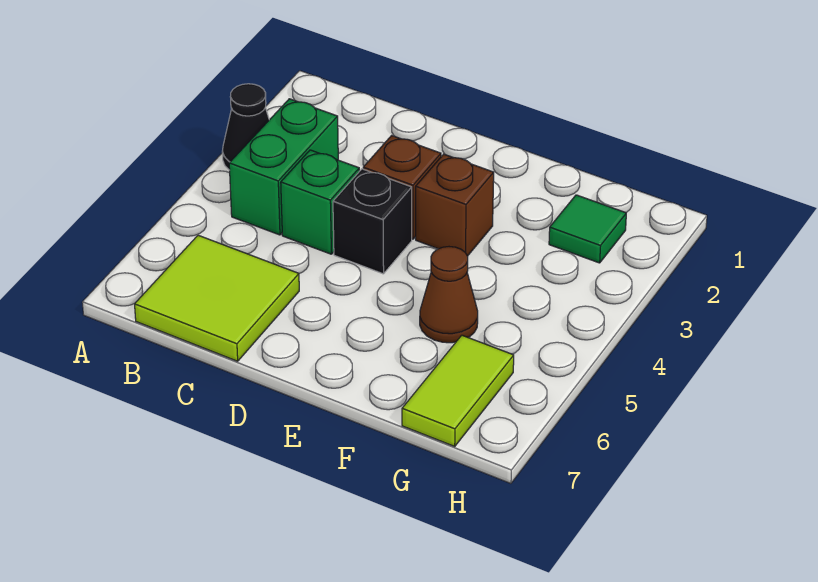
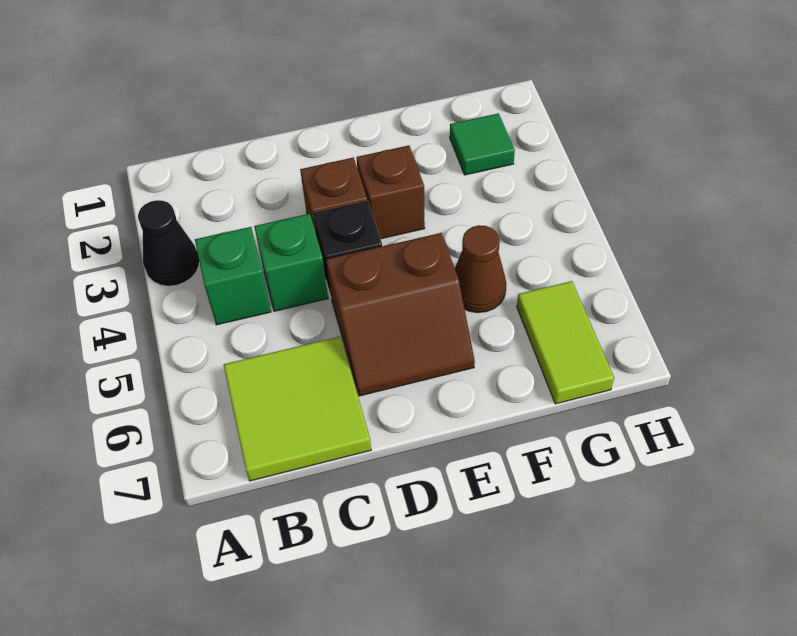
green brick B3:B4 level 1 -> green brick B4 level 1
none -> brown slope D5:E6 level 1 top 5

